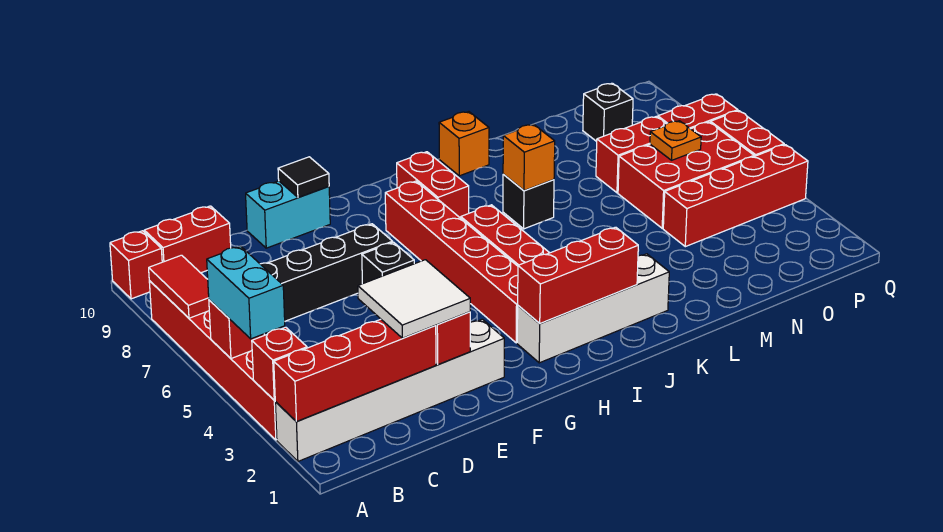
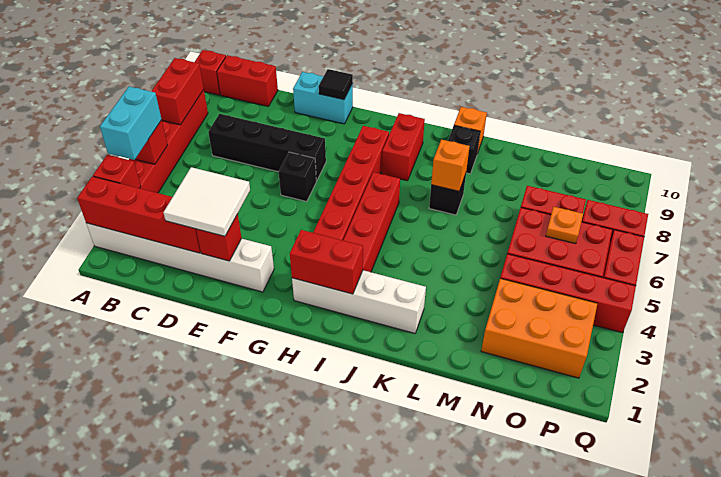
red tile A7:A8 level 2 -> red brick A7:A8 level 2
red brick H2:J2 level 2 -> red brick H2:I2 level 2
none -> orange brick N2:P3 level 1
black brick O9 level 1 -> black brick K9 level 1

